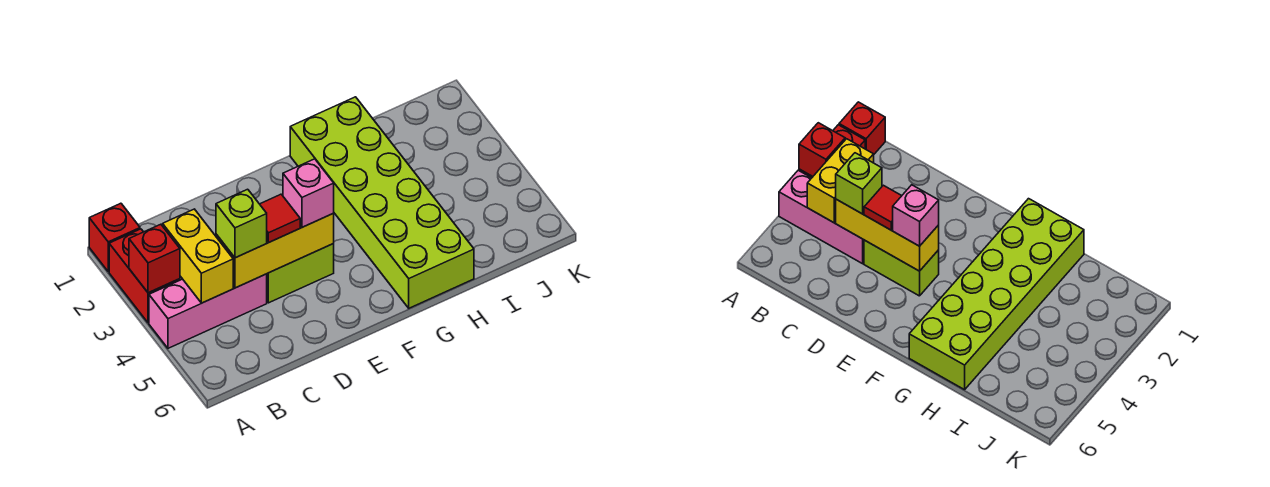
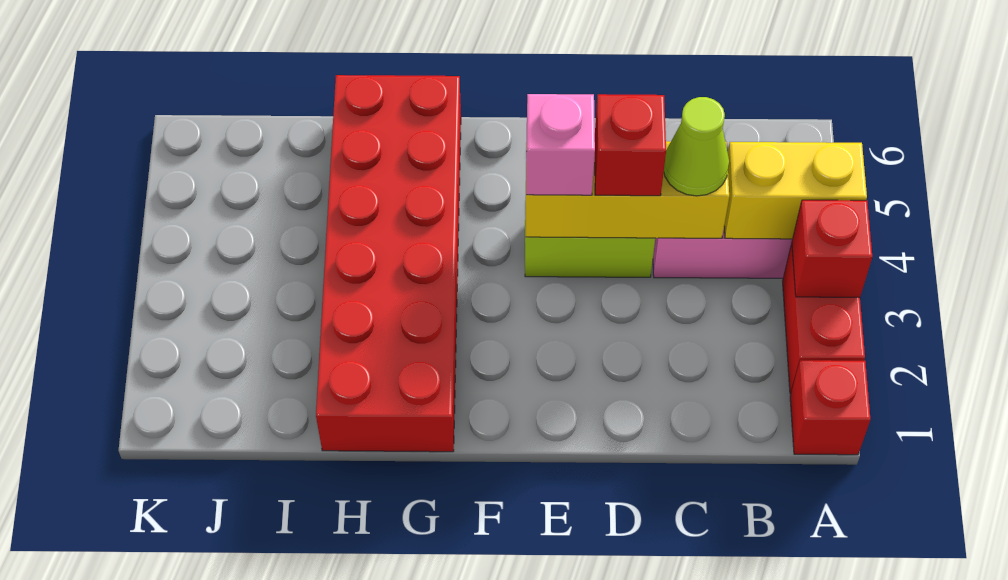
yellow brick B3:B4 level 2 -> yellow brick A4:B4 level 2
lime brick C4 level 3 -> lime cone C4 level 3
red tile D4 level 3 -> red brick D4 level 3
lime brick G1:H6 level 1 -> red brick G1:H6 level 1

